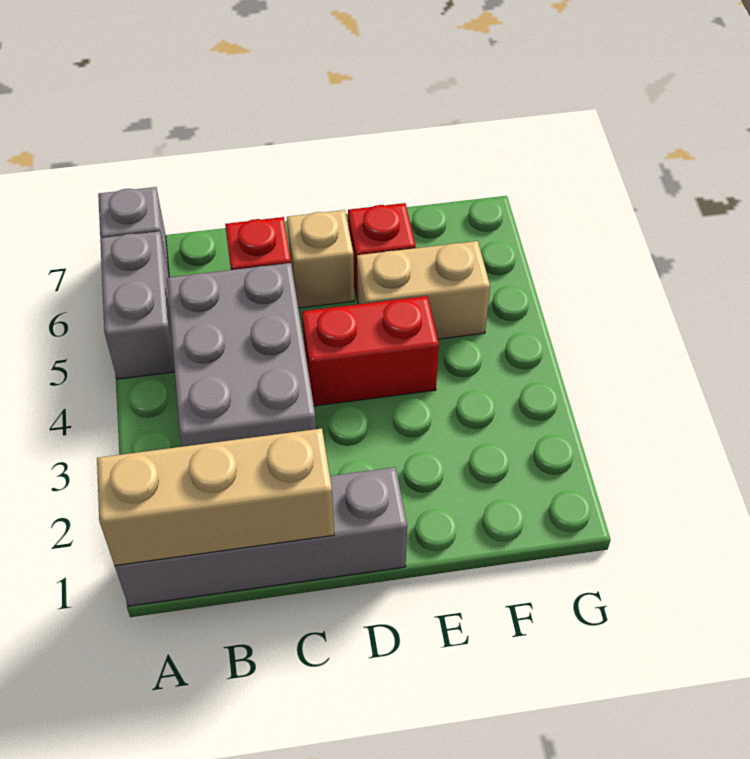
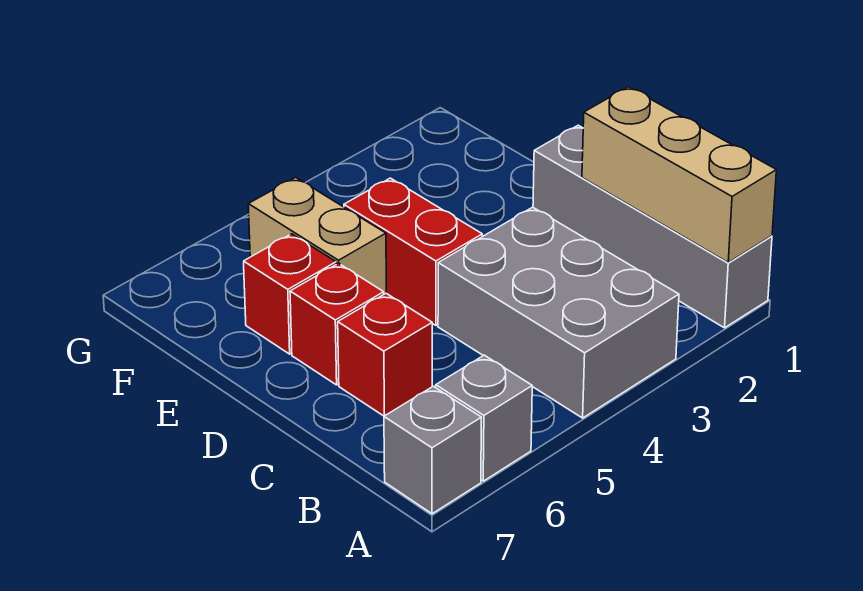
grey brick A5:A6 level 1 -> grey brick A6 level 1
grey brick B3:C5 level 1 -> grey brick A3:C4 level 1
tan brick D6 level 1 -> red brick D6 level 1

